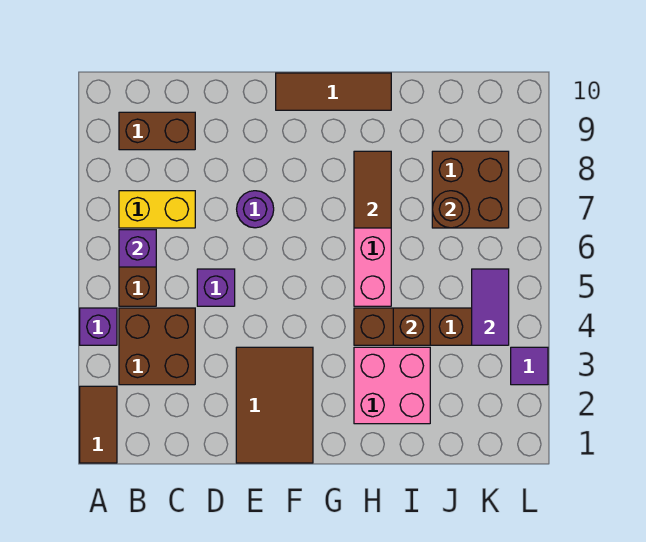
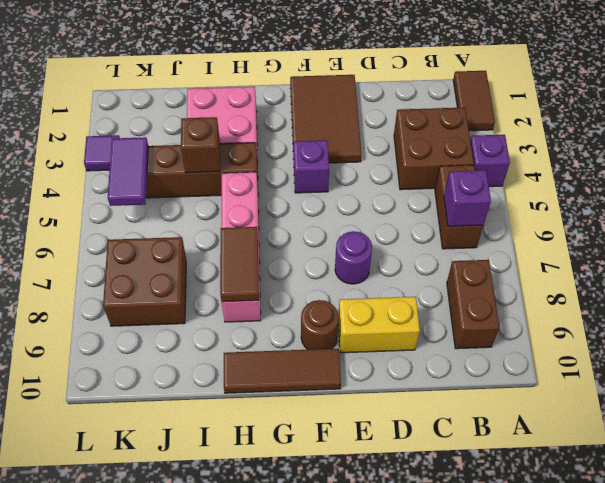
yellow brick B7:C7 level 1 -> yellow brick D9:E9 level 1
brown brick B9:C9 level 1 -> brown brick B8:B9 level 1
purple brick D5 level 1 -> purple brick F4 level 1
brown round brick J7 level 2 -> brown round brick F9 level 1

